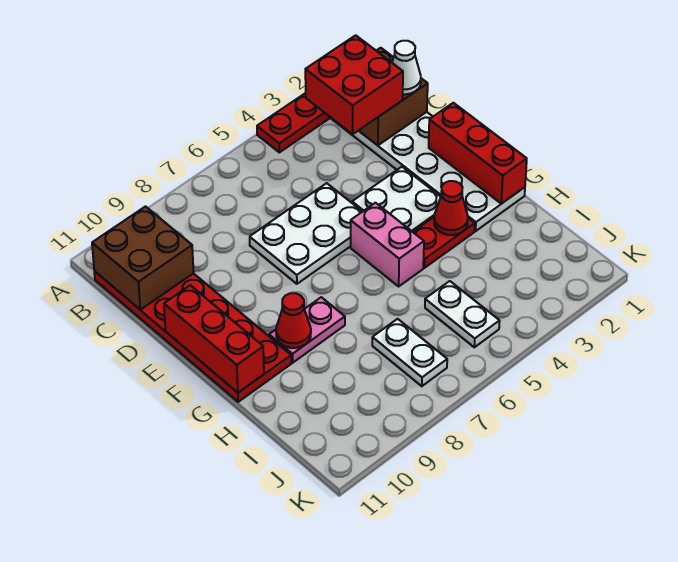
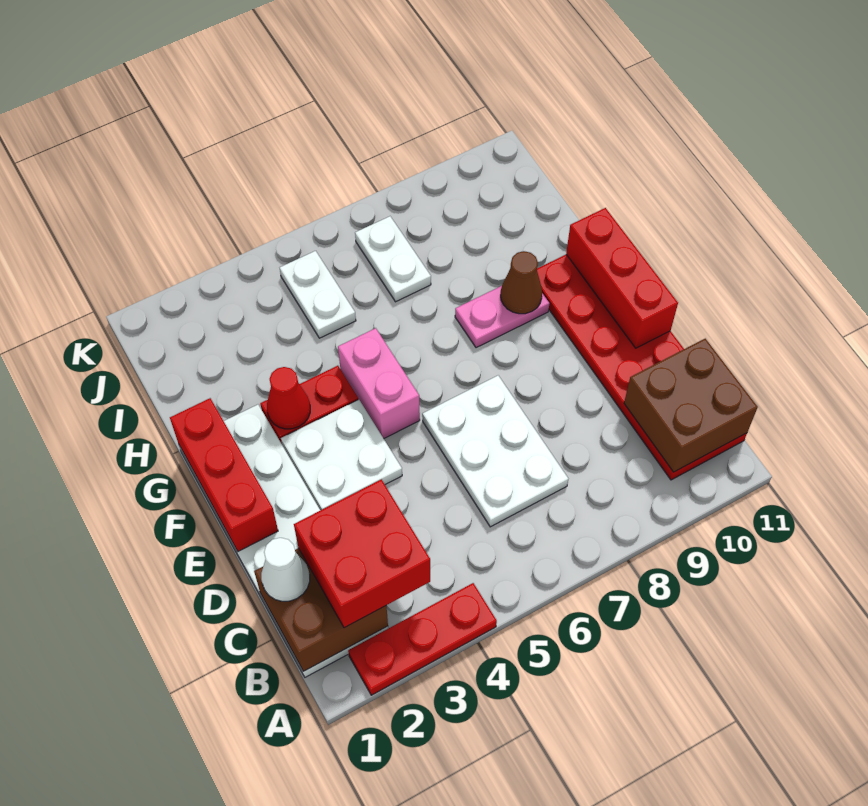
white plate D5:E7 level 1 -> white plate C6:E7 level 1
red cone G9 level 2 -> brown cone G9 level 2

